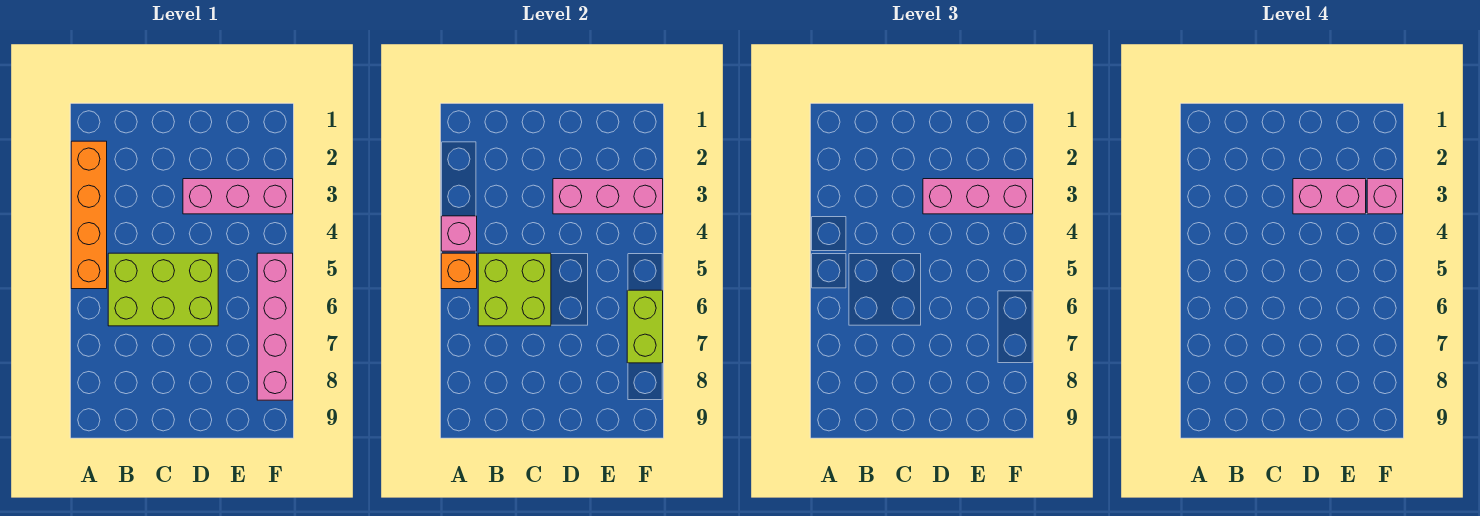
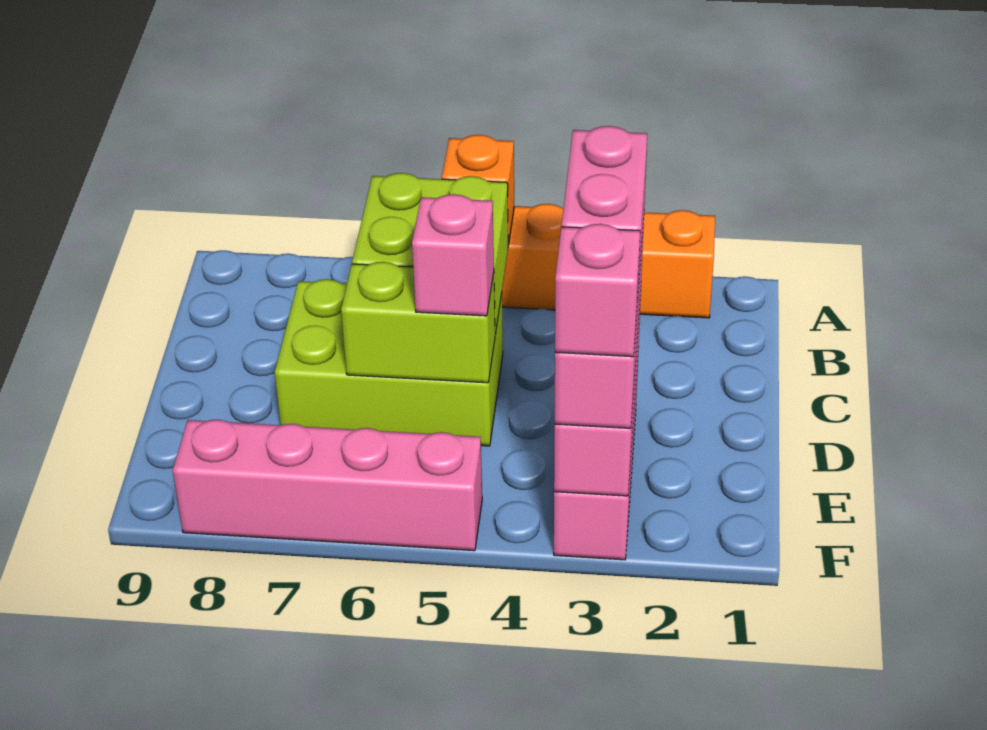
pink brick A4 level 2 -> pink brick D5 level 3
lime brick B5:D6 level 1 -> lime brick C5:D7 level 1
lime brick F6:F7 level 2 -> lime brick D5:D6 level 2

